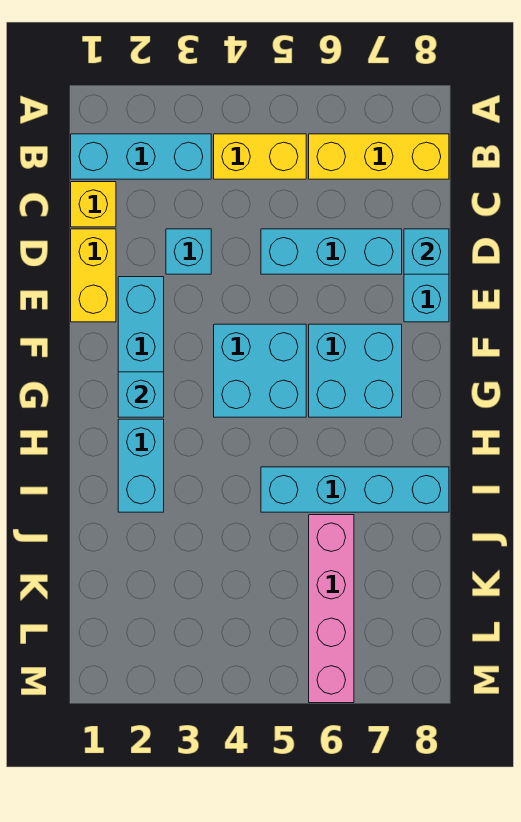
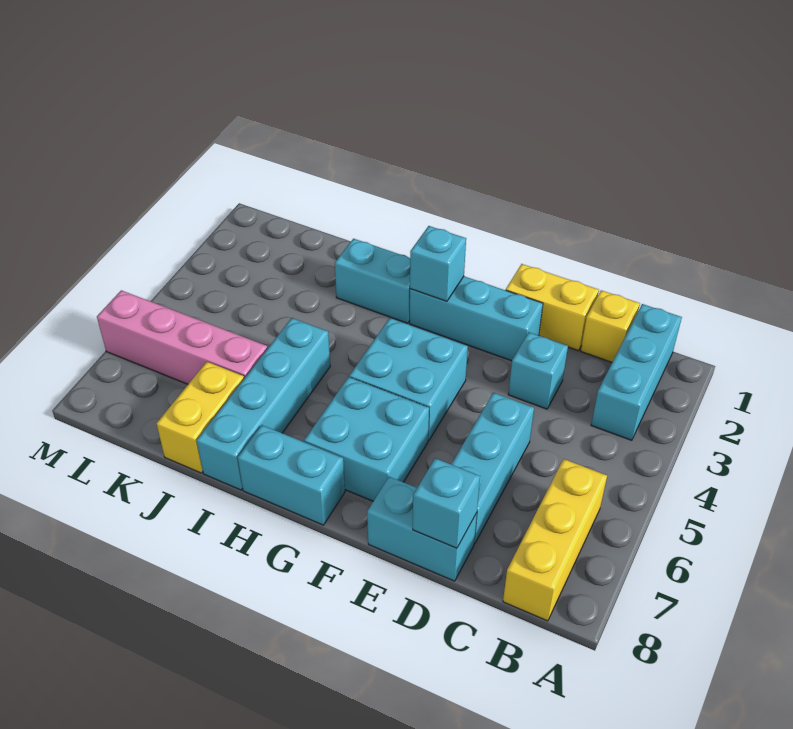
yellow brick B4:B5 level 1 -> yellow brick J7:J8 level 1
none -> cyan brick G8:H8 level 1

